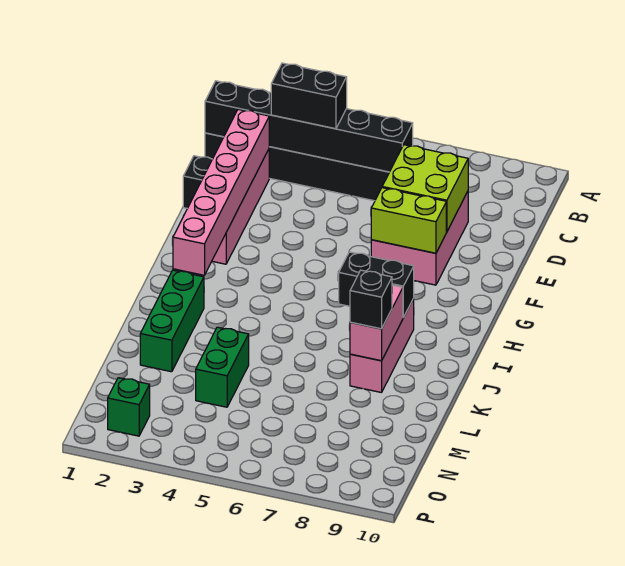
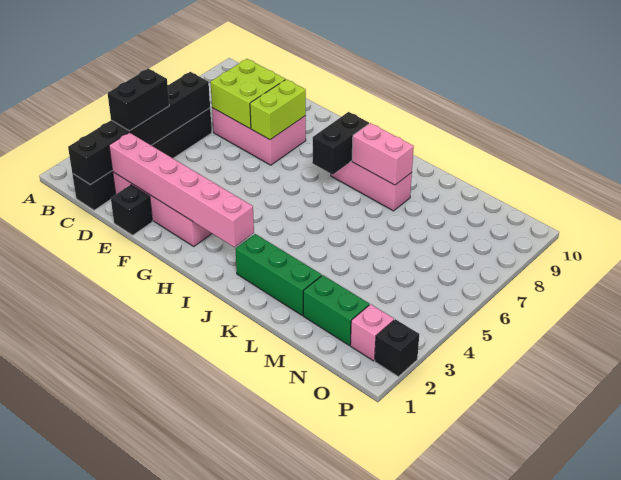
black brick K8 level 3 -> black brick P2 level 1
green brick L4:M4 level 1 -> green brick M2:N2 level 1
green brick O2 level 1 -> pink brick O2 level 1

